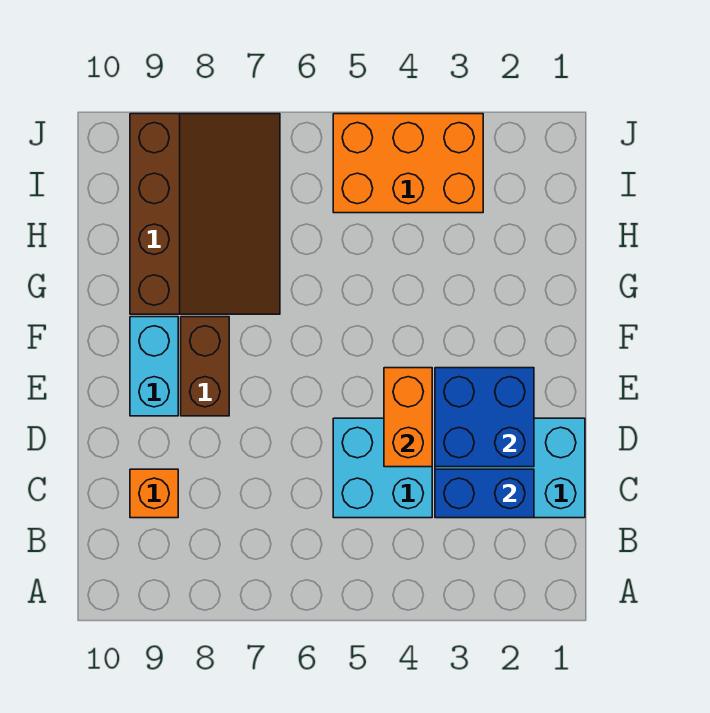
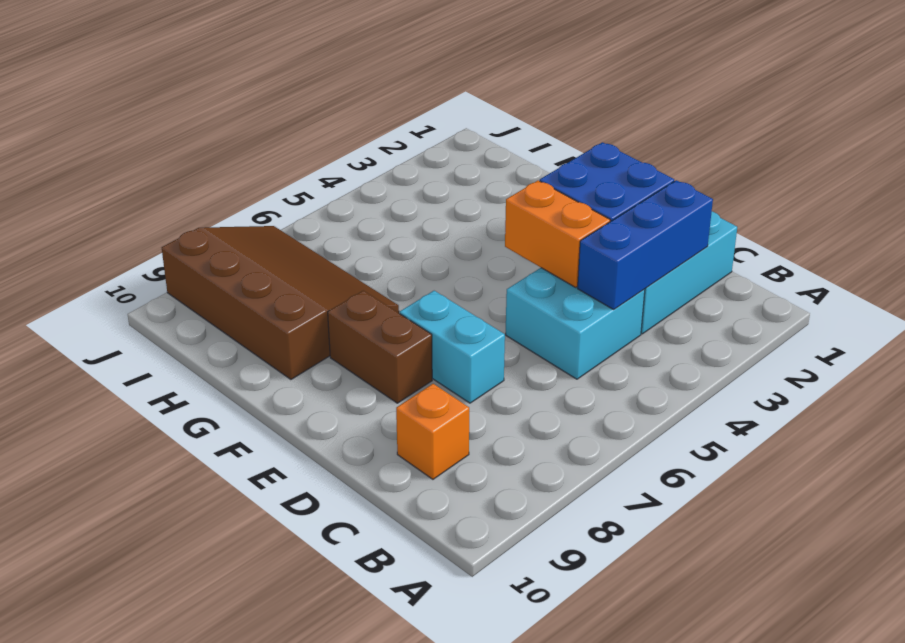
blue brick C2:C3 level 2 -> blue brick C2:C4 level 2
cyan brick E9:F9 level 1 -> cyan brick D7:E7 level 1
orange brick I3:J5 level 1 -> none

